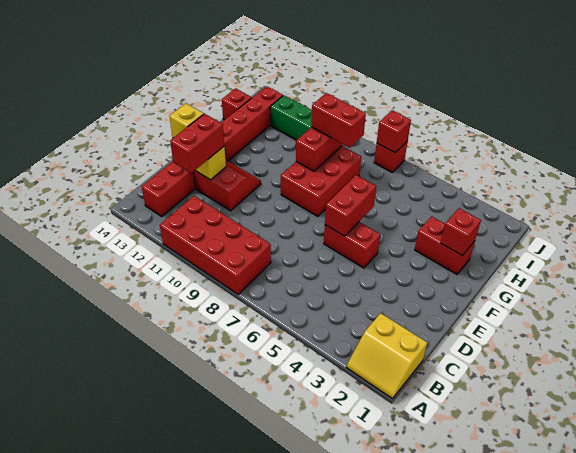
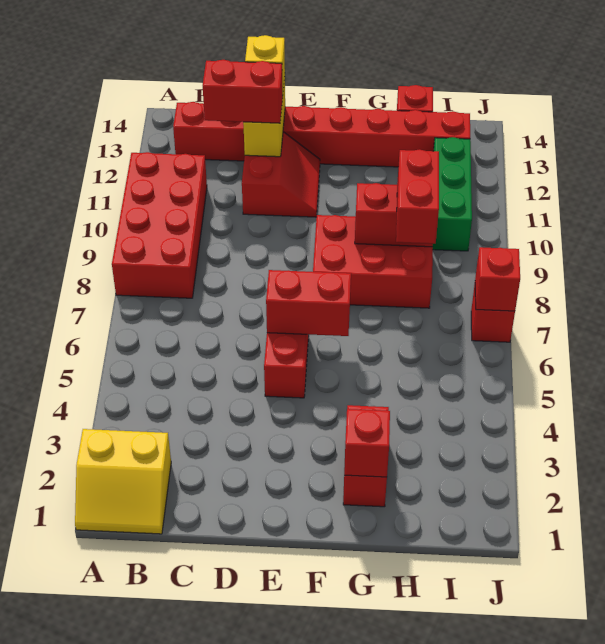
yellow slope A1:B2 level 1 top B -> yellow slope A1:B2 level 1 top 2

